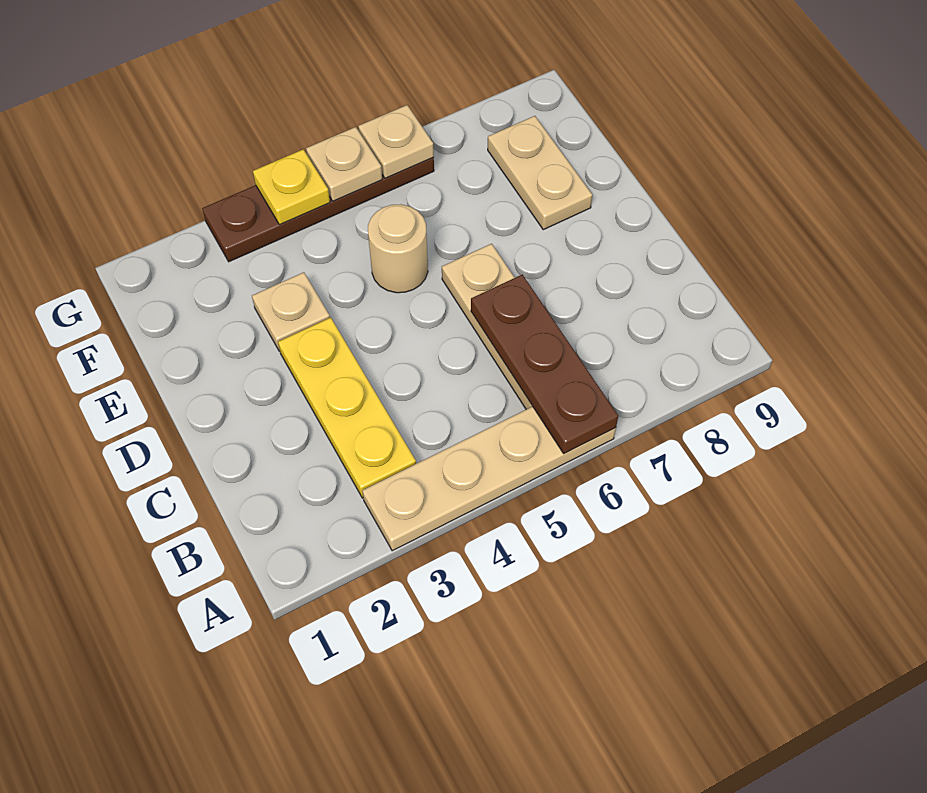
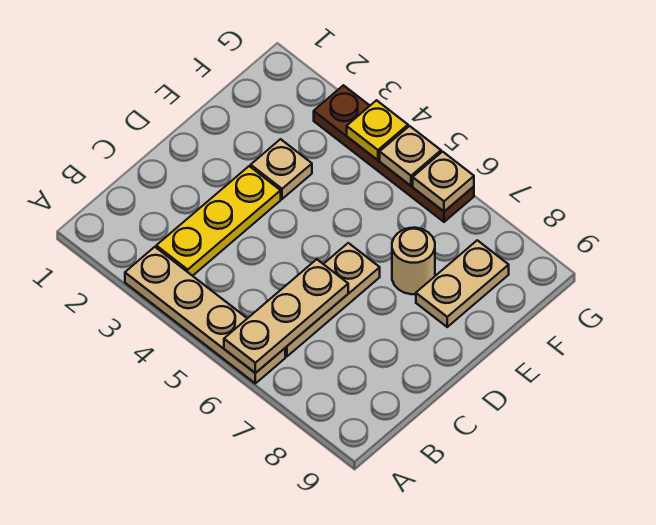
brown plate A6:C6 level 2 -> tan plate A6:C6 level 2
tan round brick E5 level 1 -> tan round brick E7 level 1

